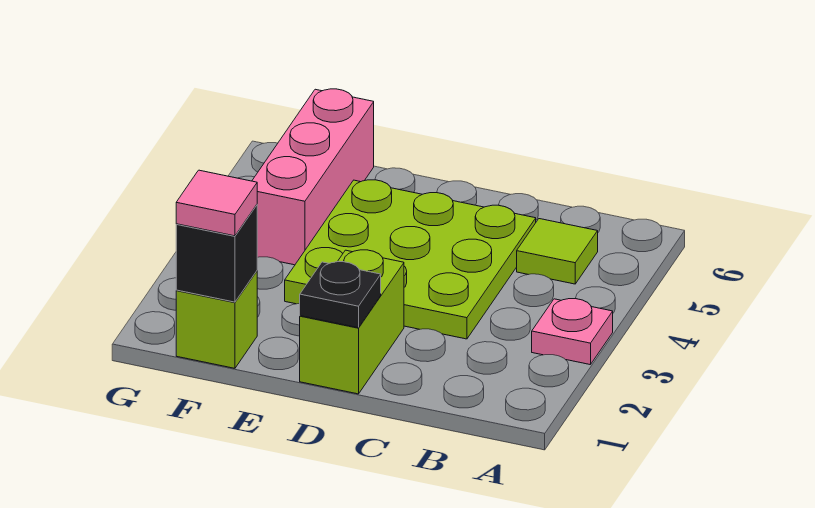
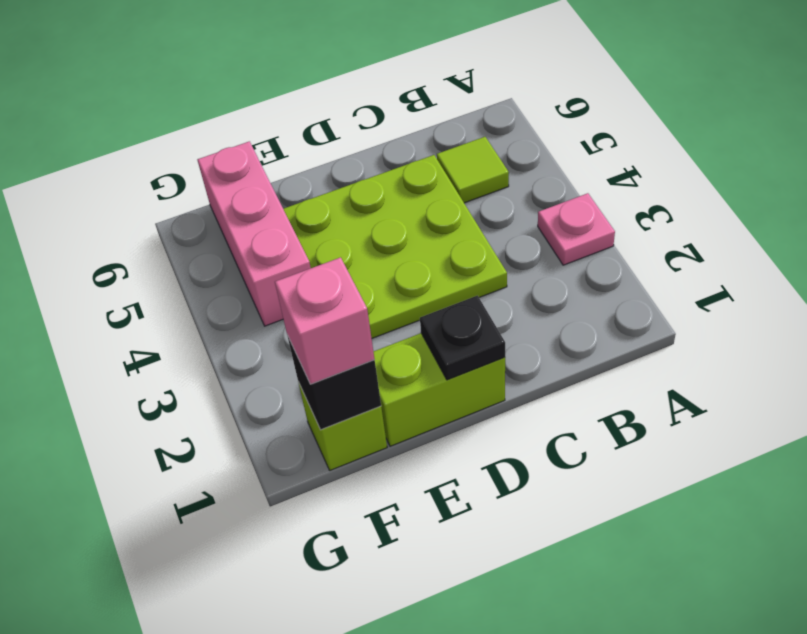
lime brick D1:D2 level 1 -> lime brick D1:E1 level 1
pink tile F1 level 3 -> pink brick F1 level 3

